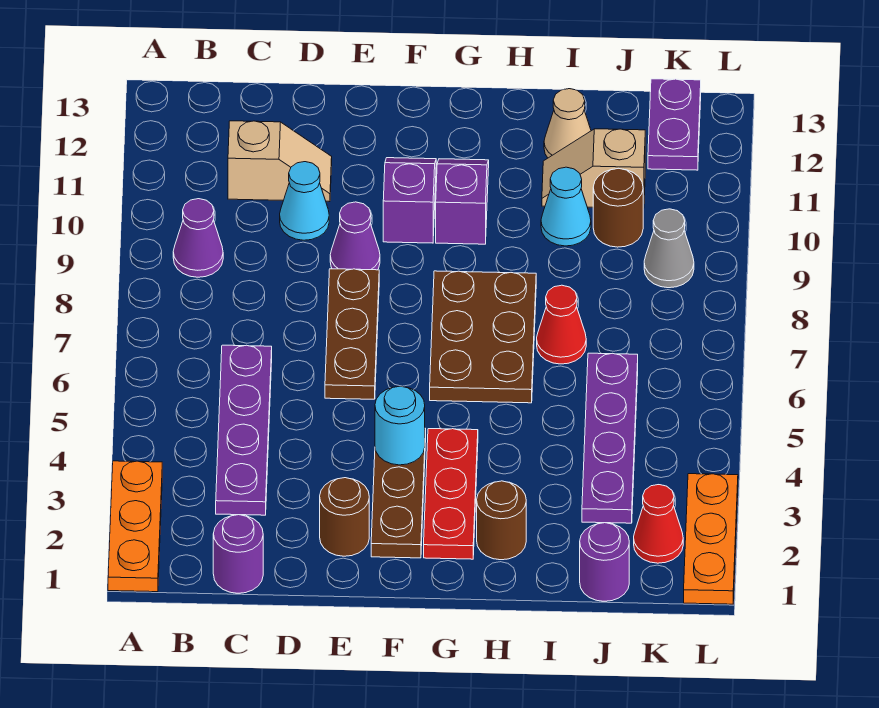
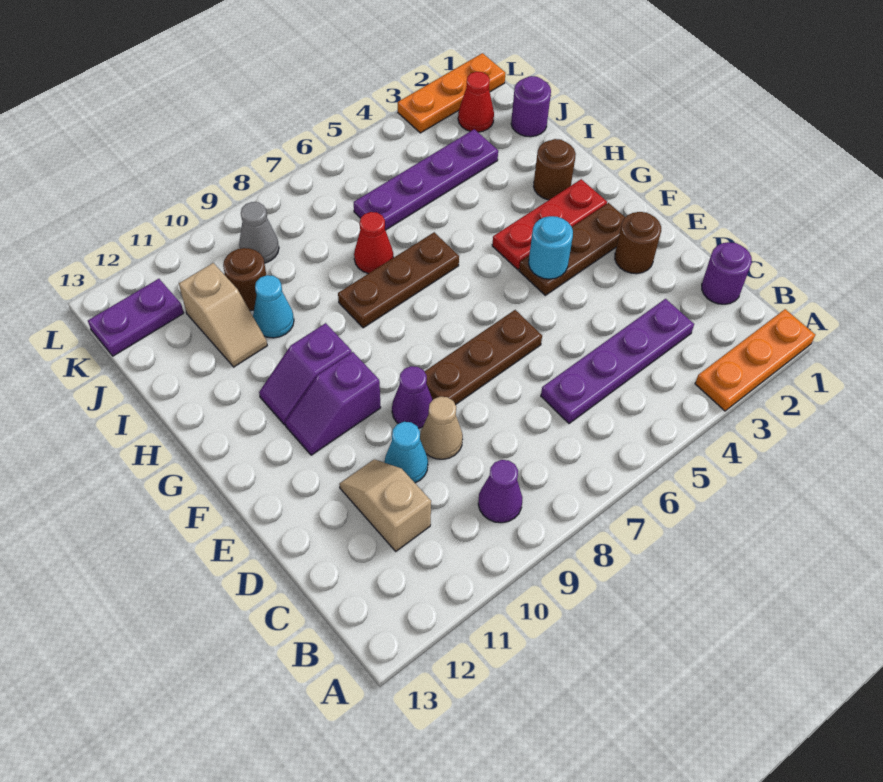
brown plate G6:H8 level 1 -> brown plate H6:H8 level 1
tan cone I12 level 1 -> tan cone D9 level 1

